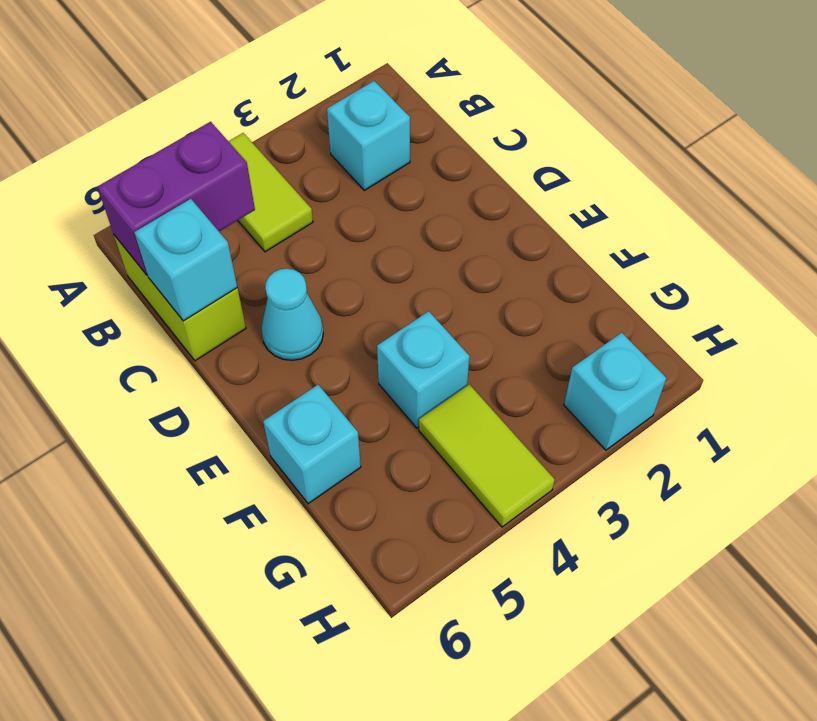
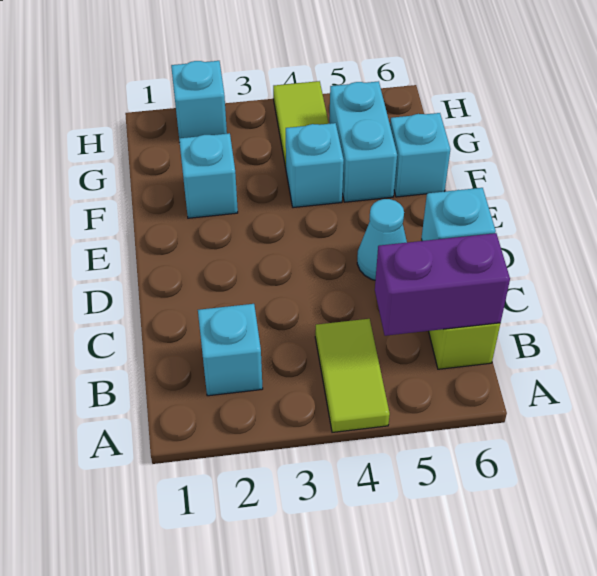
none -> cyan brick F2 level 1
none -> cyan brick F5:G5 level 1

